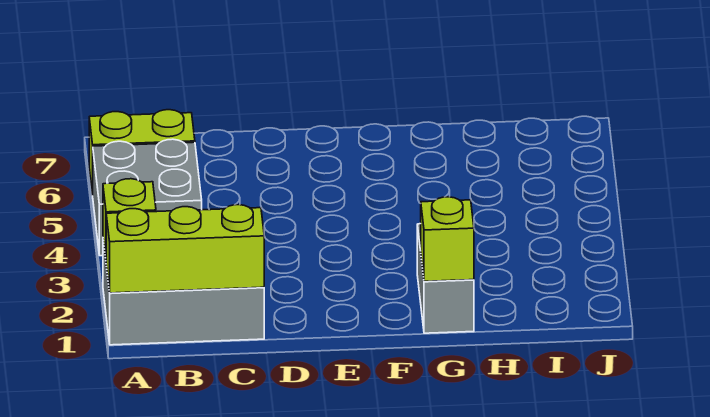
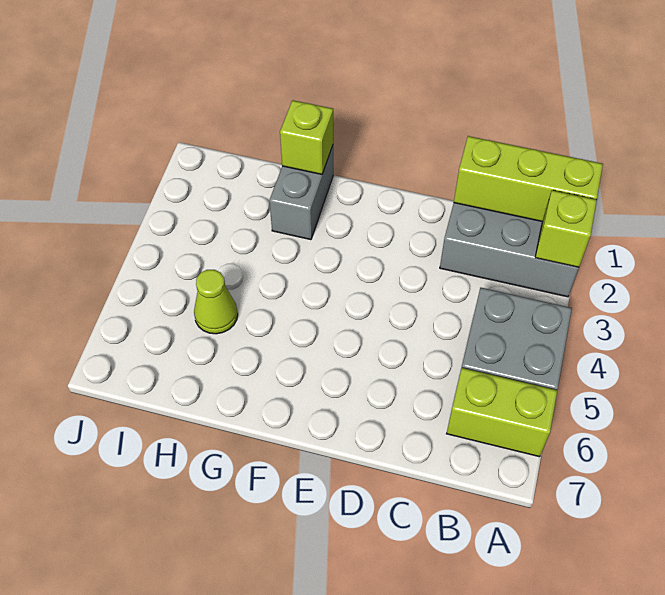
none -> lime cone H5 level 1

